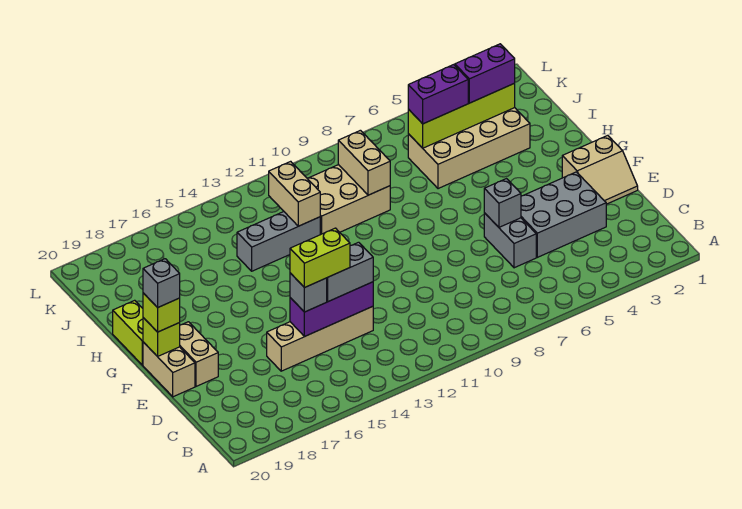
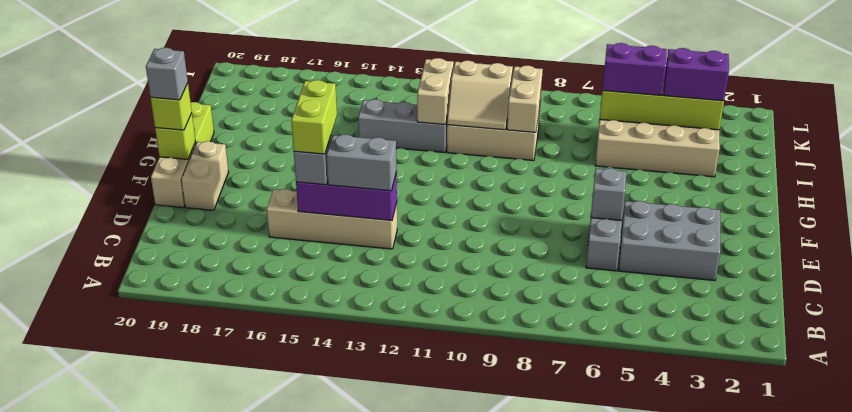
lime brick D14:D15 level 4 -> lime brick D15:E15 level 4
tan slope E1:F2 level 1 top F -> tan slope I10:J11 level 2 top J

